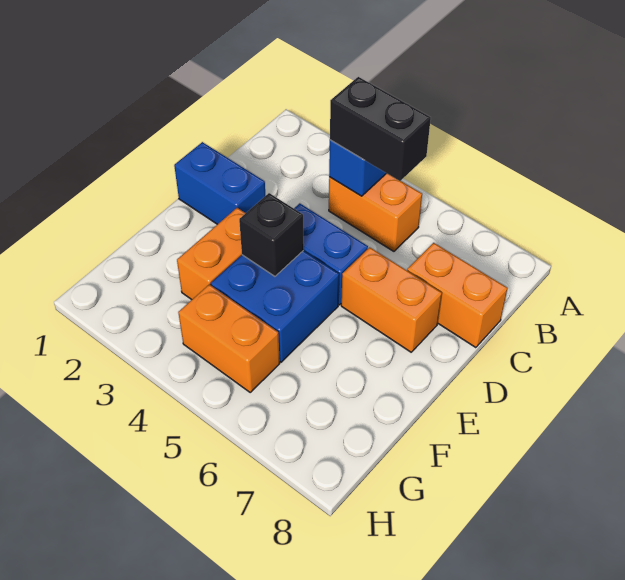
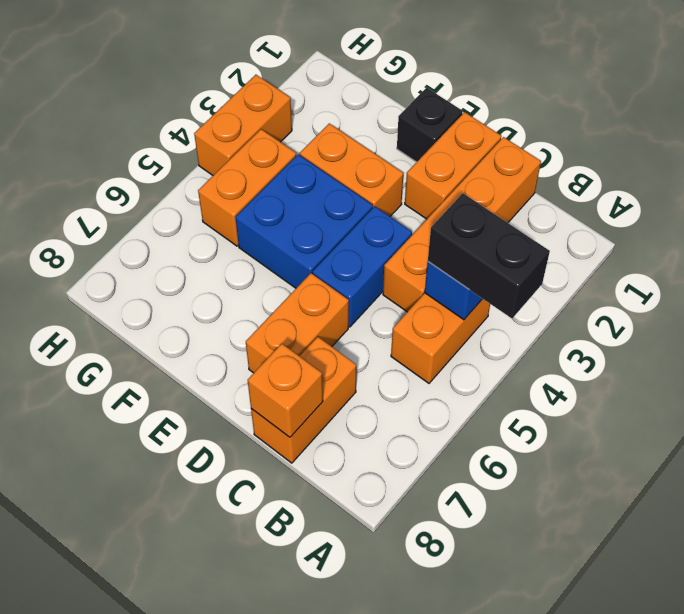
black brick B4:B5 level 3 -> black brick A4:B4 level 3
none -> orange brick C1:C4 level 1
none -> orange brick C8 level 2
blue brick D1:D2 level 1 -> orange brick D1:D2 level 1
black brick E4 level 2 -> black brick E1 level 1
none -> orange brick H3:H4 level 1

